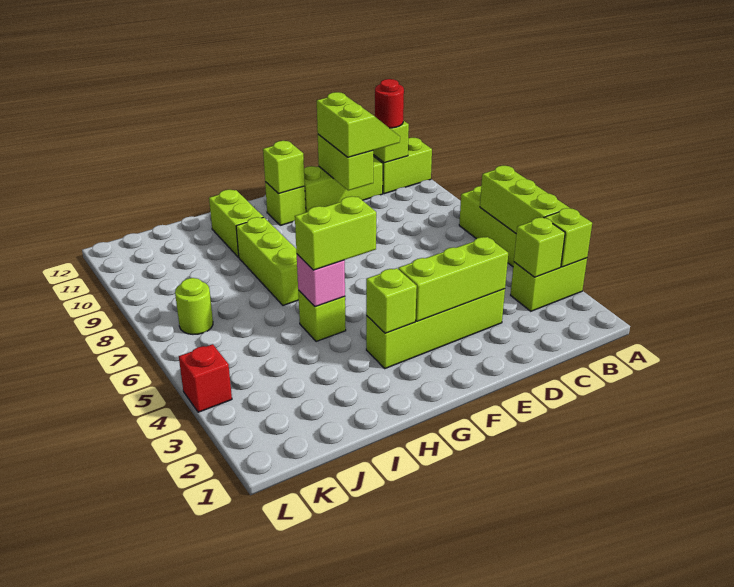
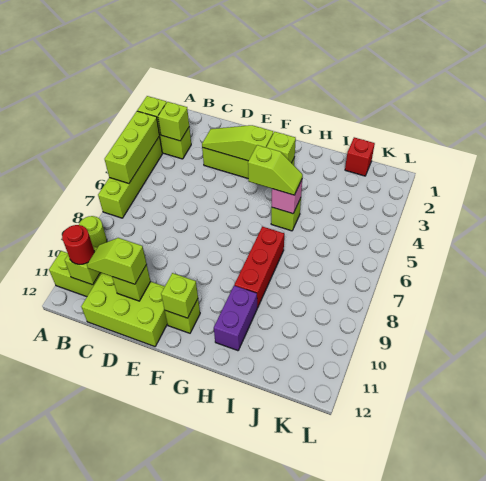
lime slope C10:D11 level 3 top D -> lime slope C11:D11 level 3 top D
lime brick C11:E11 level 1 -> lime brick C11:E12 level 1
lime brick D3:F3 level 2 -> lime slope D3:F3 level 2 top F
lime brick D10:D11 level 2 -> lime brick D11 level 2
lime brick G5:H5 level 3 -> lime slope G5:H5 level 3 top G
lime brick H7:H9 level 1 -> red brick H7:H9 level 1
lime brick H10:H11 level 1 -> purple brick H10:H11 level 1
lime round brick K7 level 1 -> lime round brick A9 level 1
red brick L4 level 1 -> red brick J1 level 1

